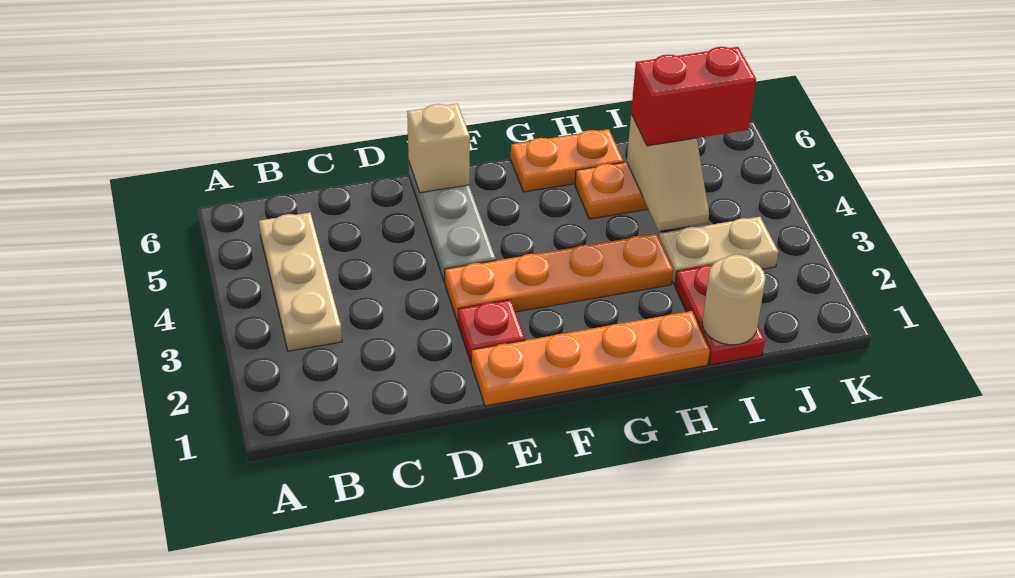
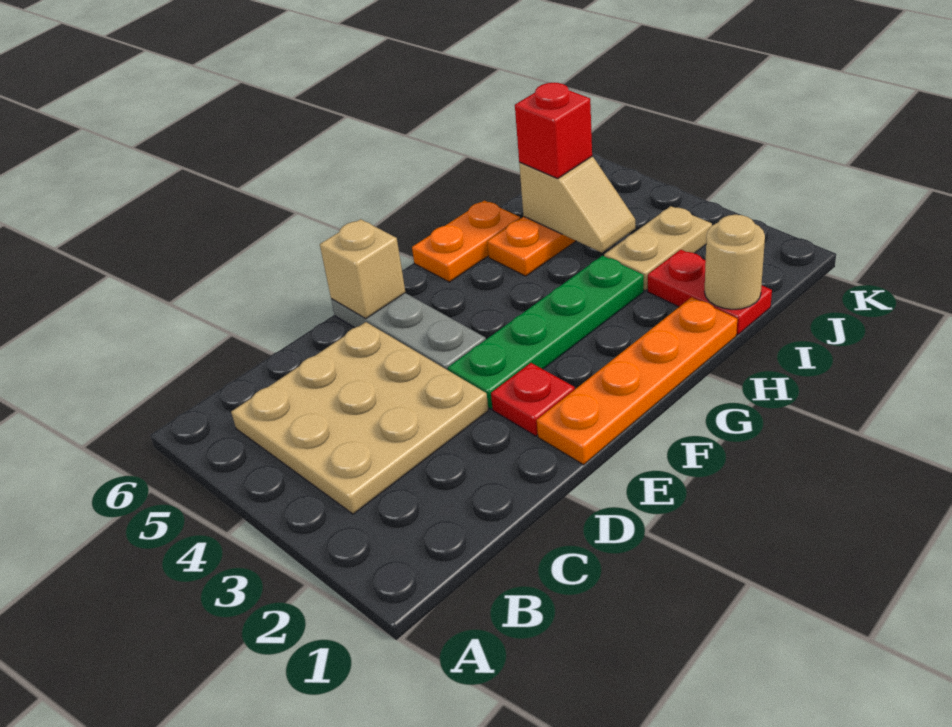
tan plate B3:B5 level 1 -> tan plate B3:D5 level 1
orange plate E3:H3 level 1 -> green plate E3:H3 level 1
red brick I5:J5 level 3 -> red brick I5 level 3

